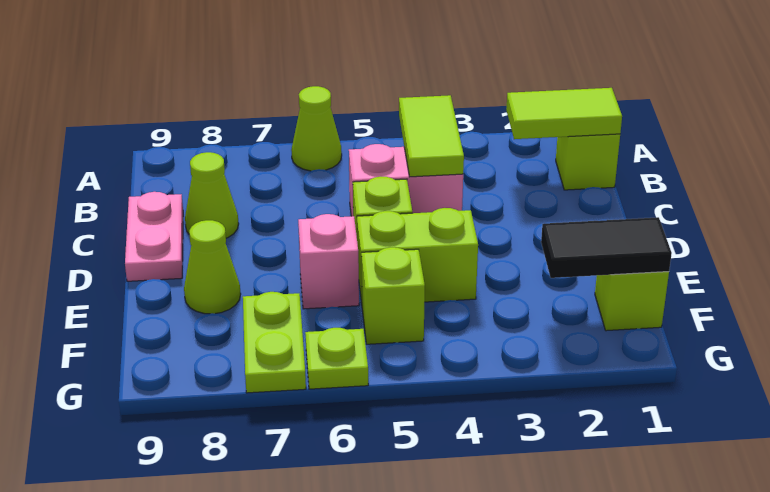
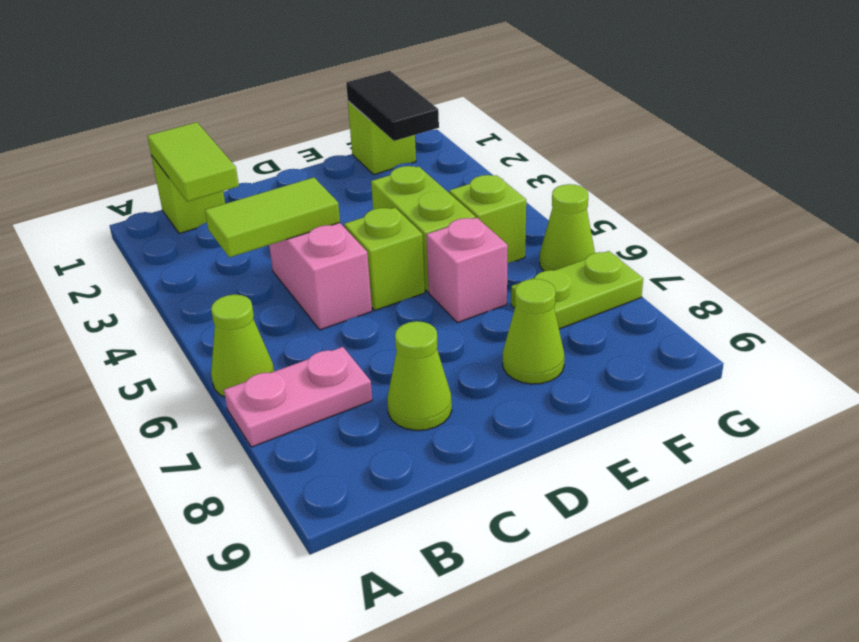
pink plate C9:D9 level 1 -> pink plate A7:B7 level 1
lime plate G6 level 1 -> lime cone G6 level 1

